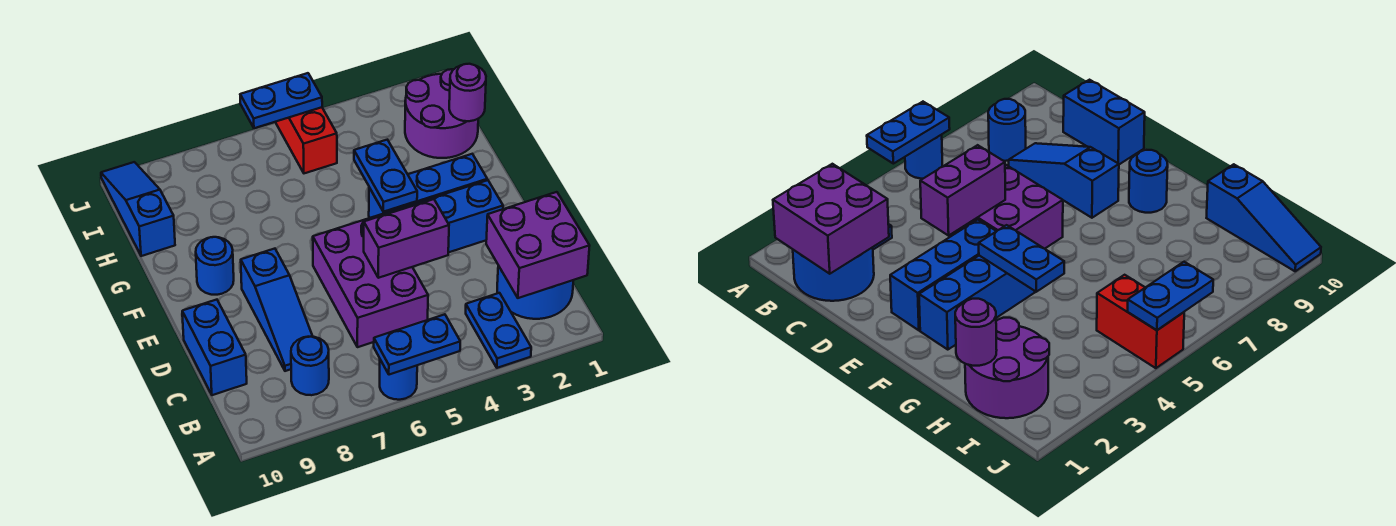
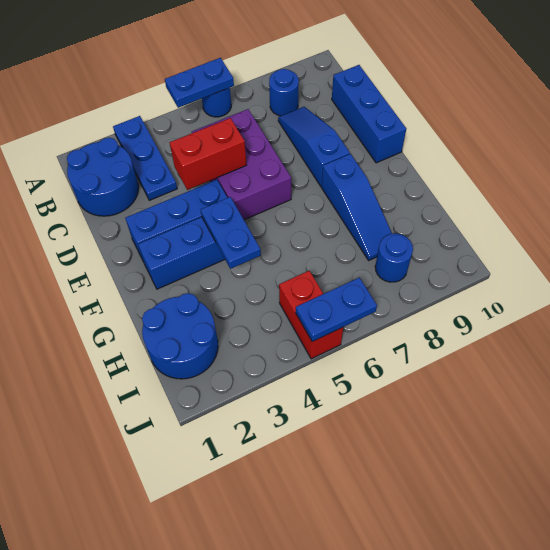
blue plate A3:B3 level 1 -> blue plate A3:C3 level 1
purple brick B1:C2 level 2 -> none
blue brick C10:D10 level 1 -> blue brick C10:E10 level 1
purple brick D4:D5 level 2 -> red brick D4:D5 level 2
blue round brick F9 level 1 -> blue round brick I8 level 1
purple round brick H1:I2 level 1 -> blue round brick H1:I2 level 1
purple round brick H1 level 2 -> none
blue slope H10:J10 level 1 top H -> blue slope F8:H8 level 1 top F

